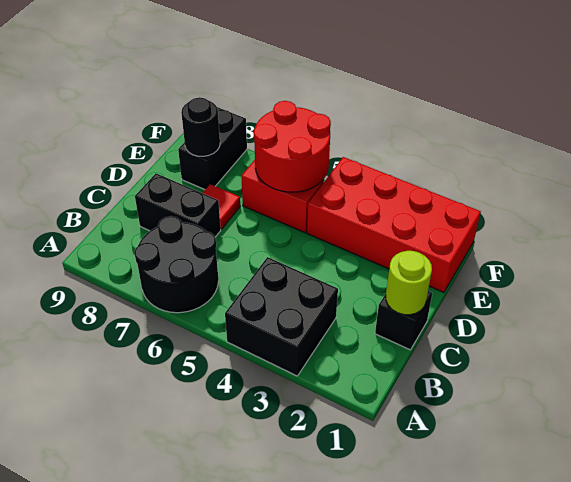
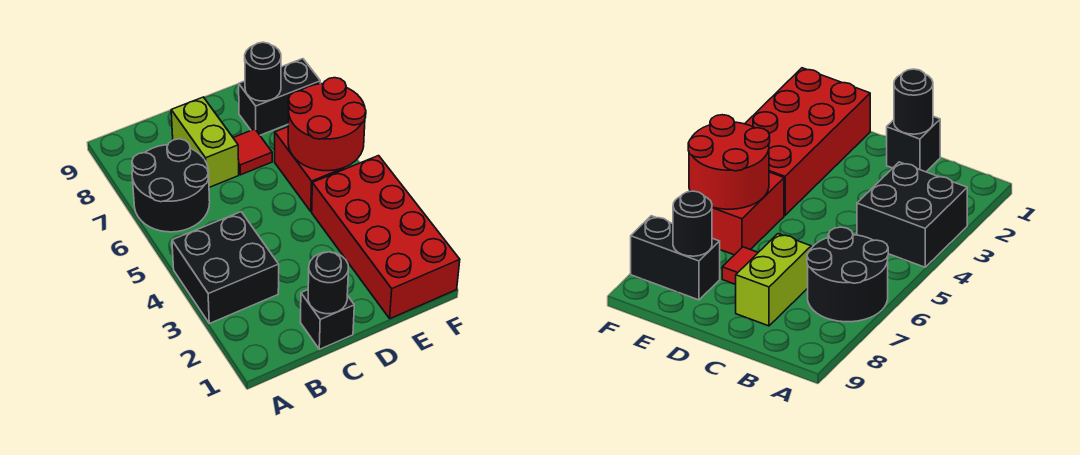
lime round brick C1 level 2 -> black round brick C1 level 2
black brick C7:C8 level 1 -> lime brick C7:C8 level 1

